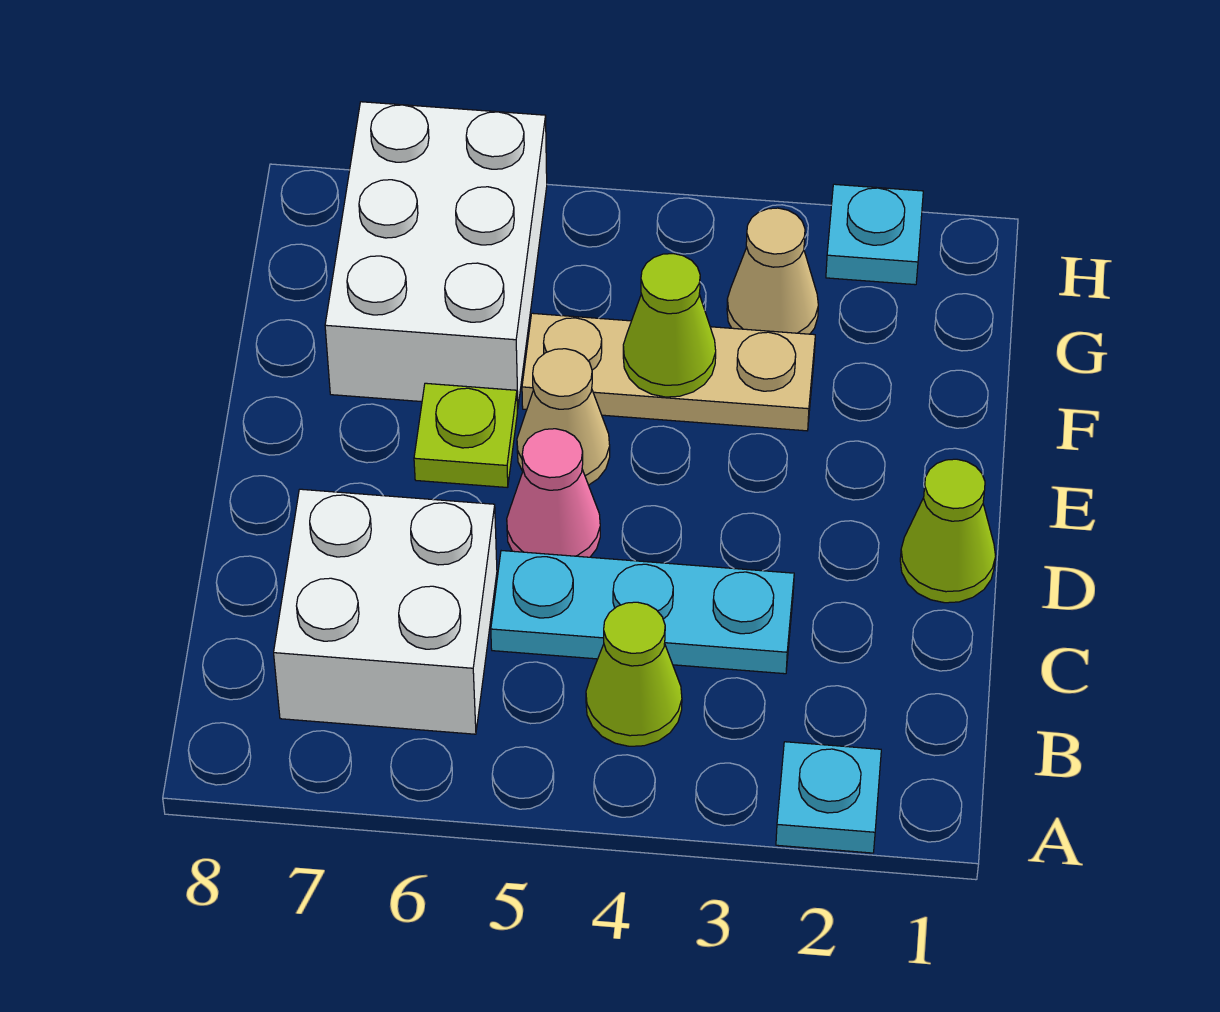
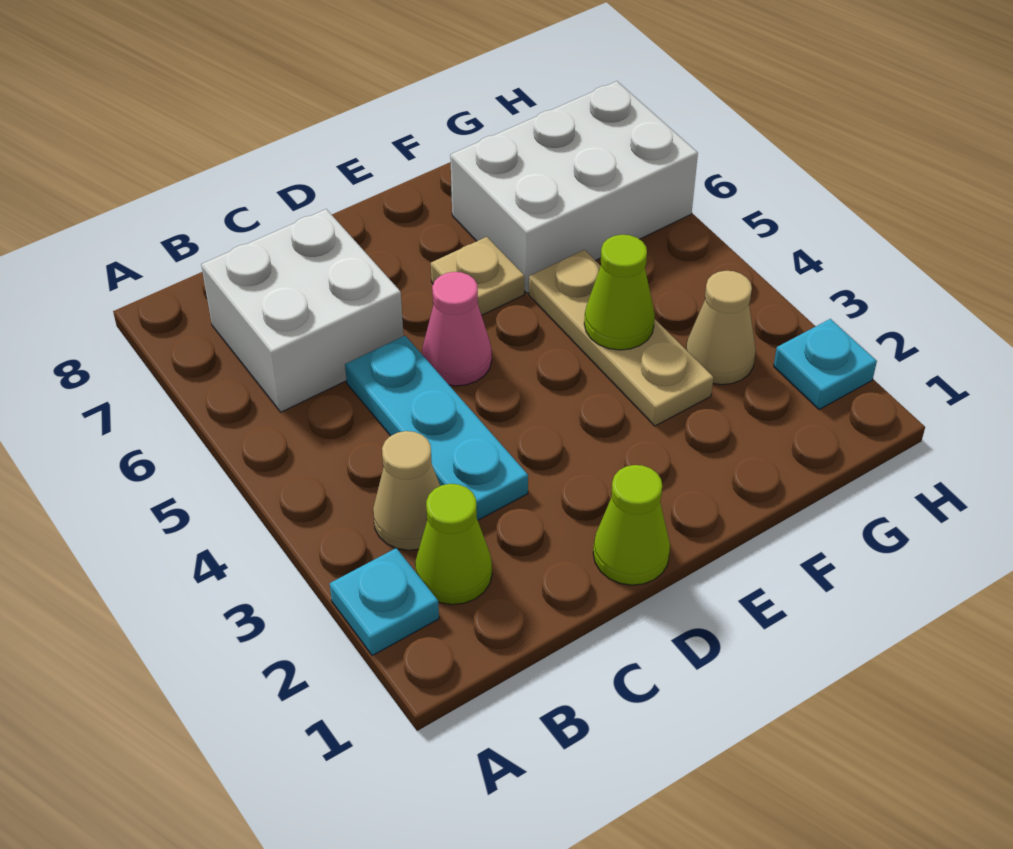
lime cone B4 level 1 -> lime cone B2 level 1
tan cone E5 level 1 -> tan cone B3 level 1
lime plate E6 level 1 -> tan plate E6 level 1

